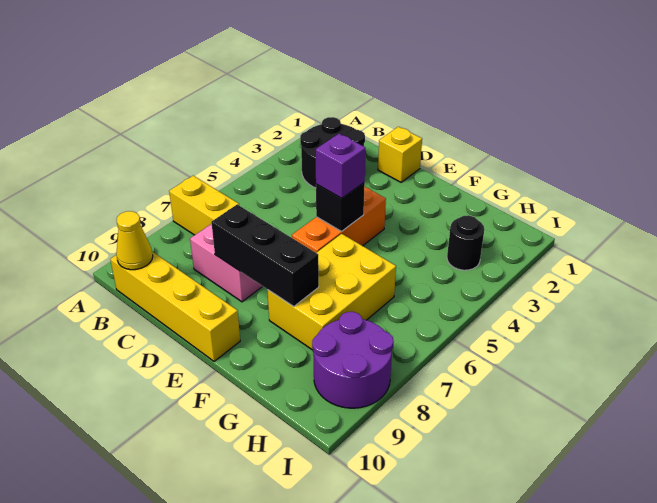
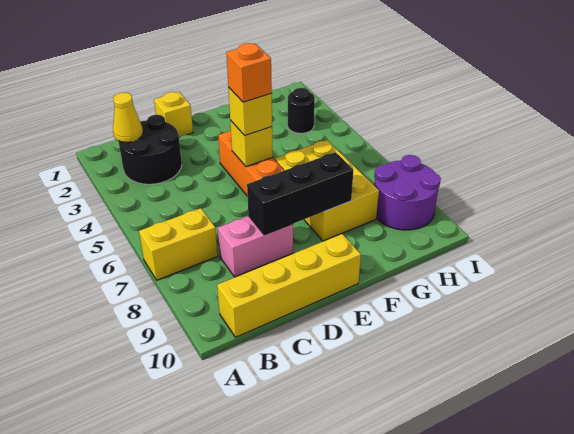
yellow cone B10 level 2 -> yellow cone B2 level 2
black brick E5 level 2 -> yellow brick E5 level 2
purple brick E5 level 3 -> yellow brick E5 level 3
none -> orange brick E5 level 4

